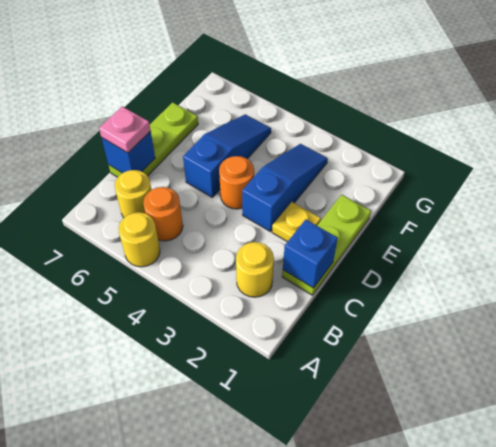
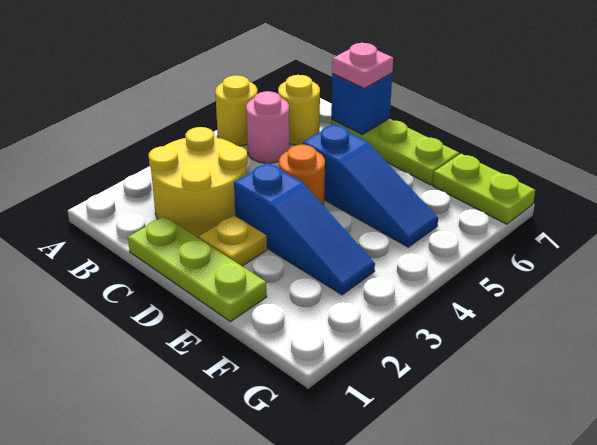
yellow round brick B2 level 1 -> yellow round brick B2:C3 level 1
orange round brick B5 level 1 -> pink round brick B5 level 1
blue brick C1 level 2 -> none
none -> lime plate F7:G7 level 1

